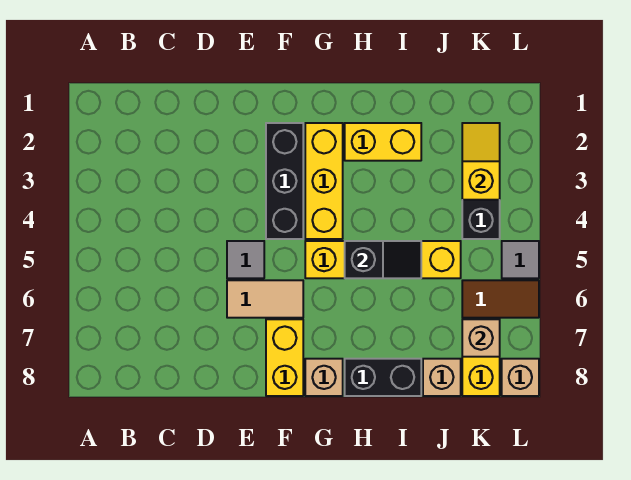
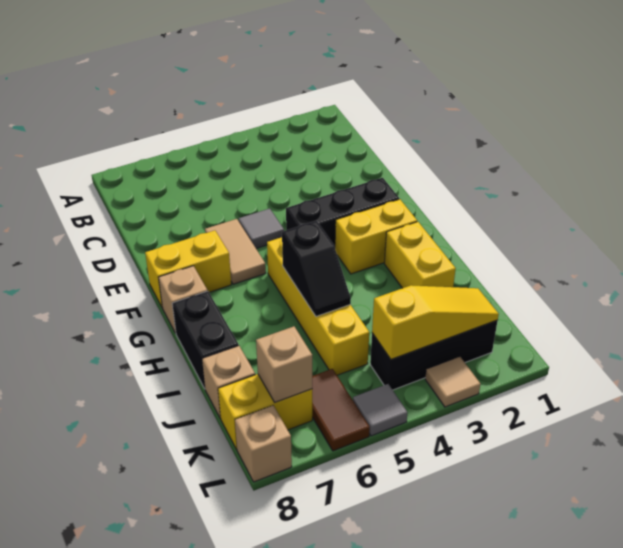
yellow brick G2:G4 level 1 -> yellow brick G2:G3 level 1
yellow slope K2:K3 level 2 top 3 -> yellow slope K2:K4 level 2 top 4
none -> tan tile L3 level 1

